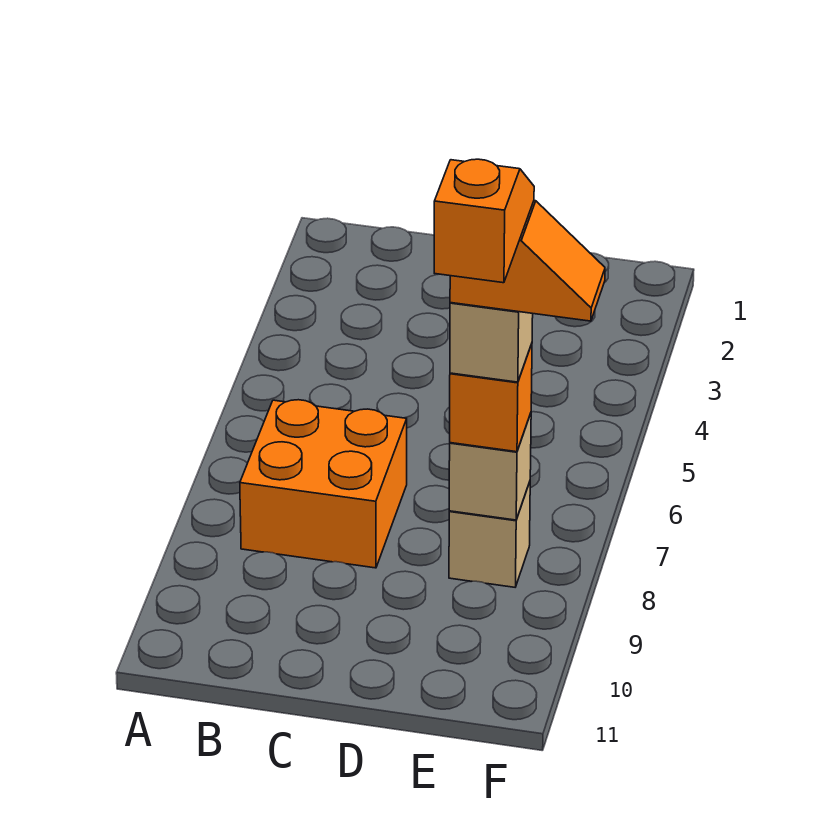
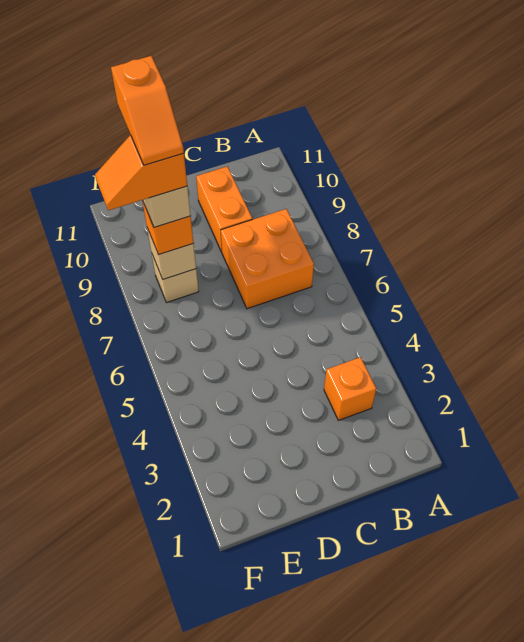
none -> orange brick B3 level 1
none -> orange brick C9:C10 level 1

